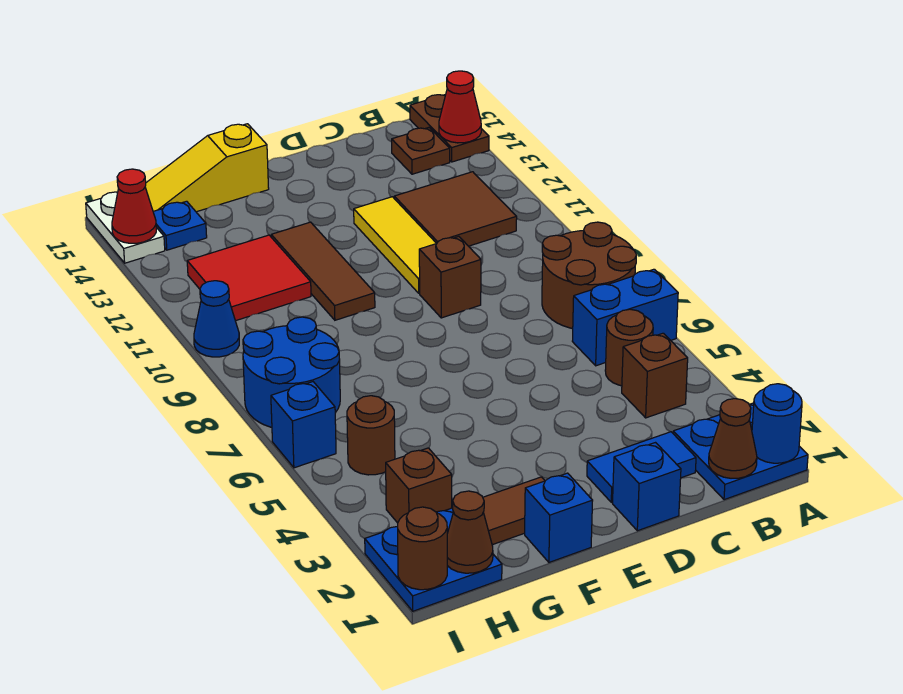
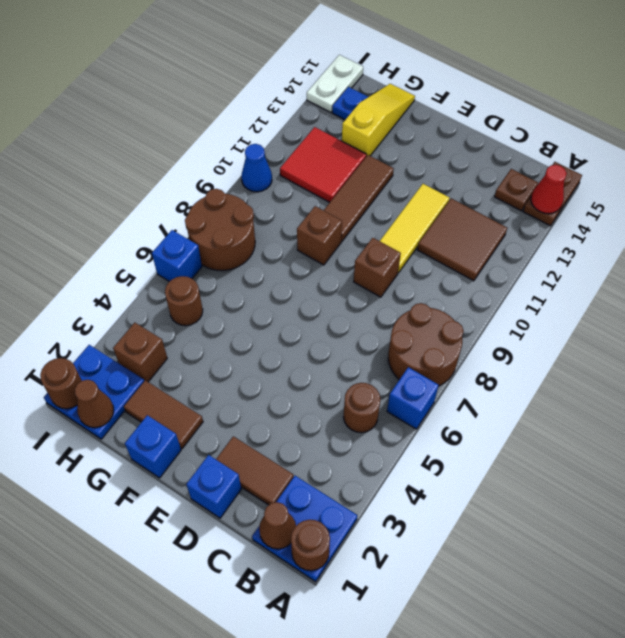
blue round brick A1 level 2 -> brown round brick A1 level 2
blue brick A6:B6 level 1 -> blue brick A6 level 1
brown brick B4 level 1 -> brown brick F9 level 1
blue tile C2:D2 level 1 -> brown tile C2:D2 level 1
yellow slope F15:H15 level 1 top F -> yellow slope G13:G15 level 1 top 13
blue round brick H7:I8 level 1 -> brown round brick H7:I8 level 1
red cone I14 level 2 -> none

